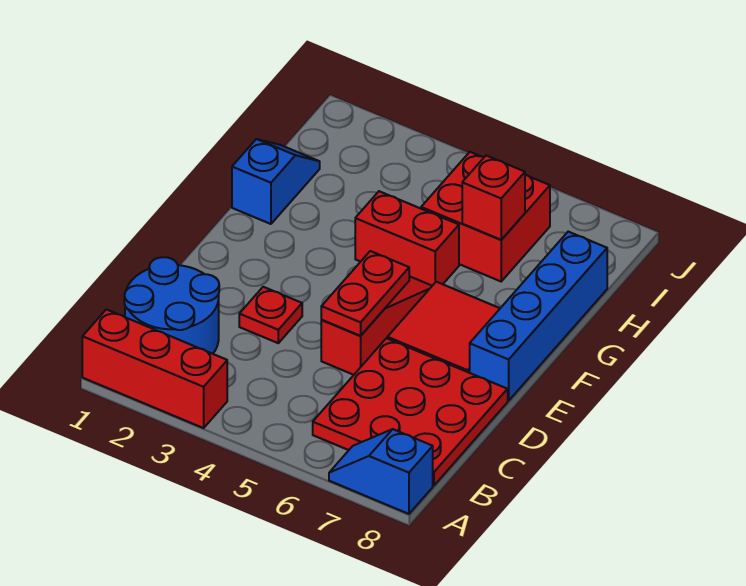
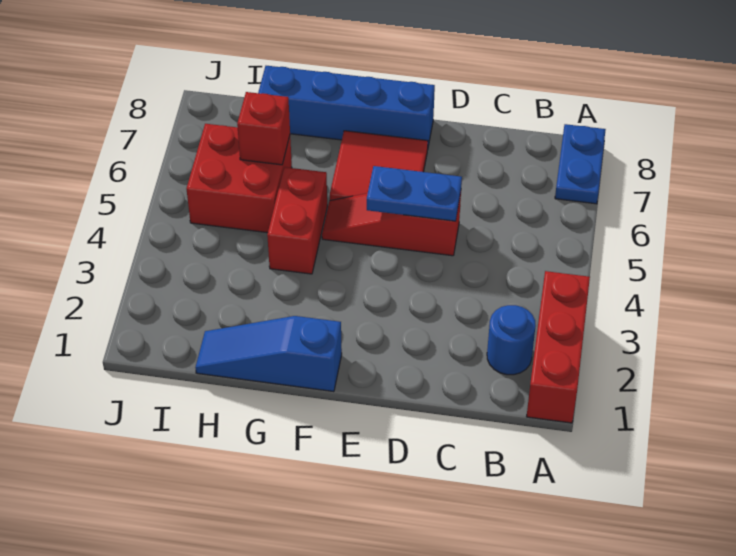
blue slope A7:A8 level 1 top 8 -> blue plate A7:A8 level 1
blue round brick B1:C2 level 1 -> blue round brick B2 level 1
red plate B6:D8 level 1 -> none
red plate D3 level 1 -> none
red plate D5:E5 level 2 -> blue plate D5:E5 level 2
blue slope G1:H1 level 1 top G -> blue slope F1:H1 level 1 top F

